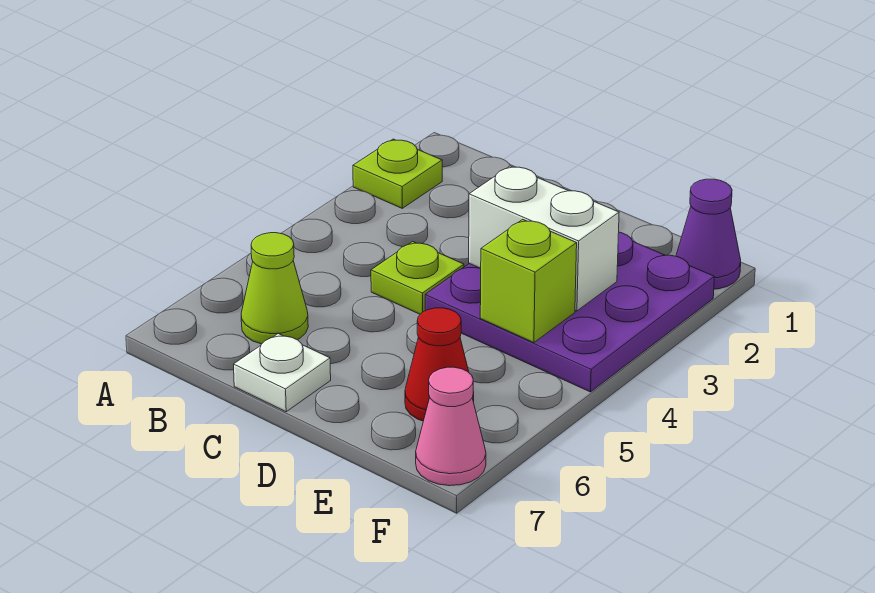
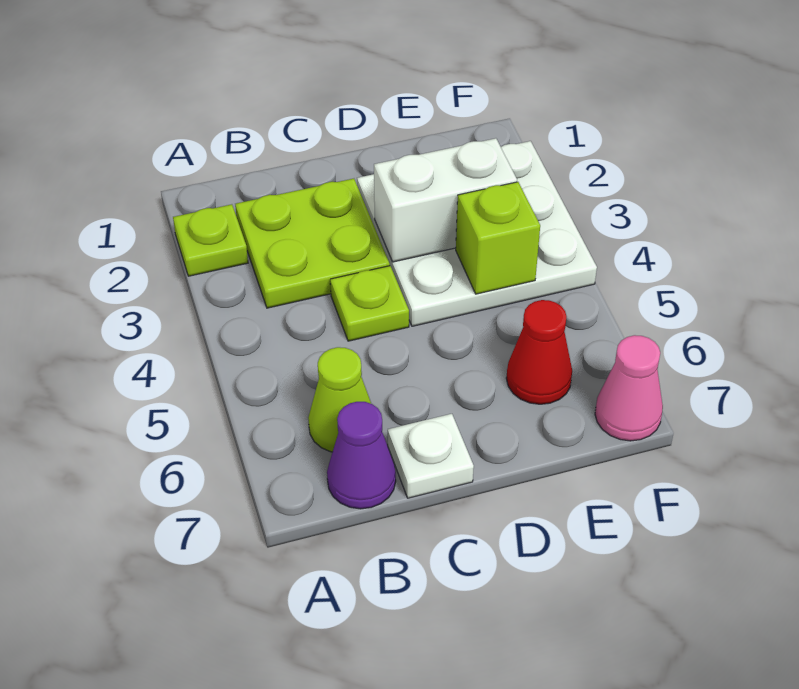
none -> lime plate B2:C3 level 1
purple plate D2:F4 level 1 -> white plate D2:F4 level 1
purple cone F1 level 1 -> purple cone B7 level 1

